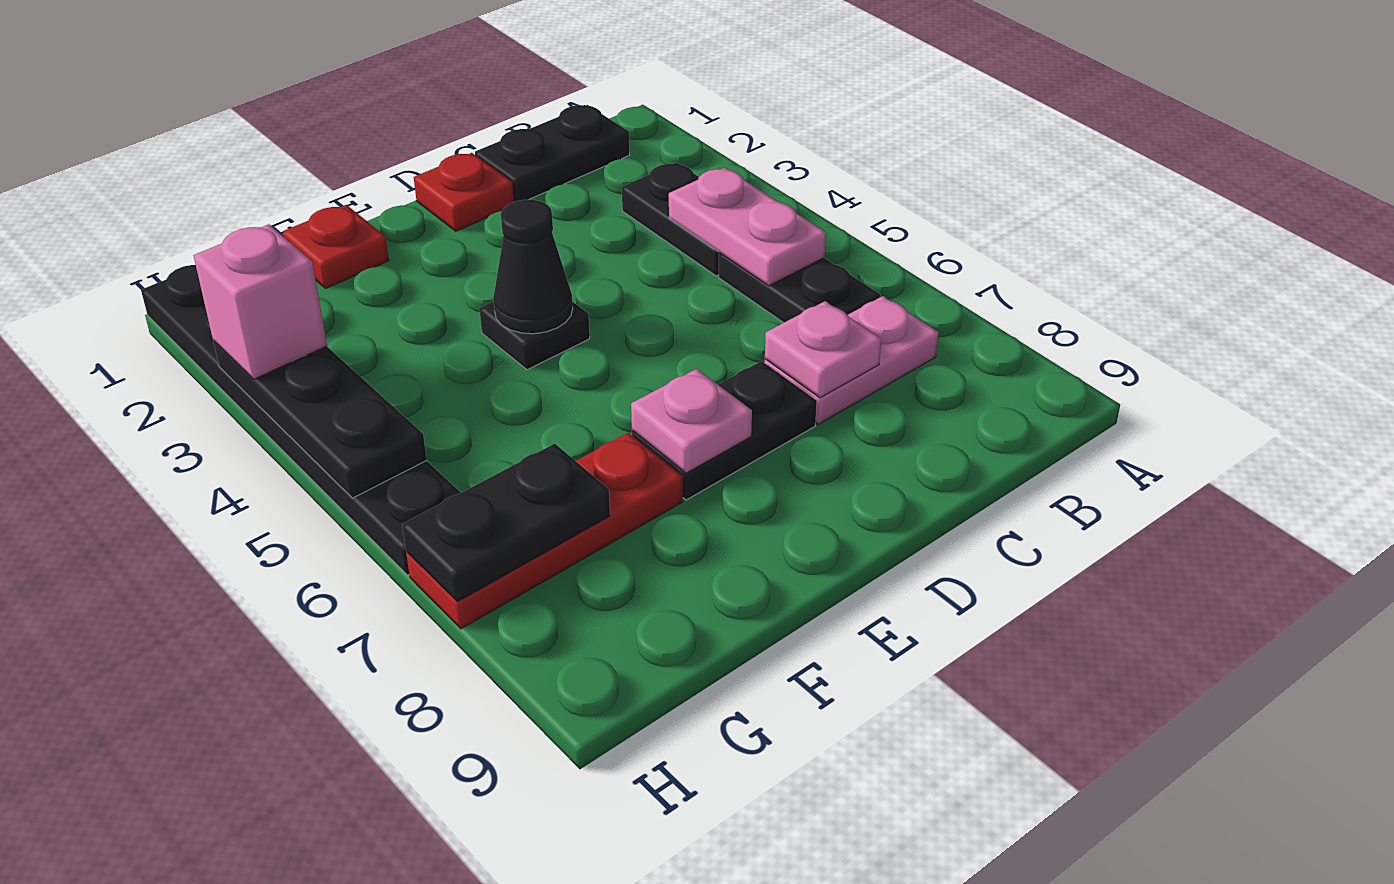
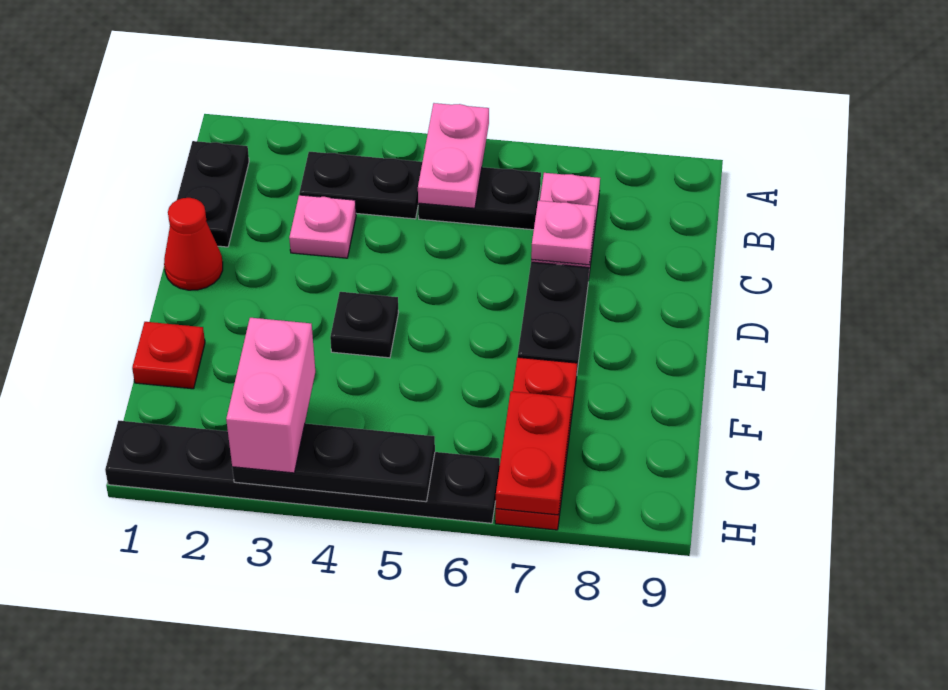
pink plate B4:B5 level 2 -> pink plate A5:B5 level 2
red plate D1 level 1 -> red cone D1 level 1
black cone E4 level 2 -> none
pink plate E7 level 2 -> pink plate C3 level 1
black plate G7:H7 level 2 -> red plate G7:H7 level 2
pink brick H3 level 3 -> pink brick G3:H3 level 3

